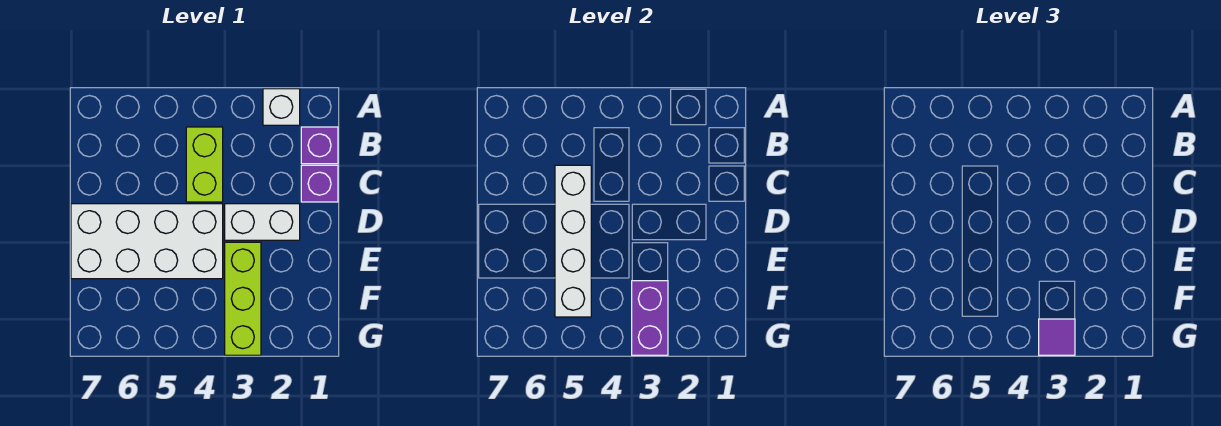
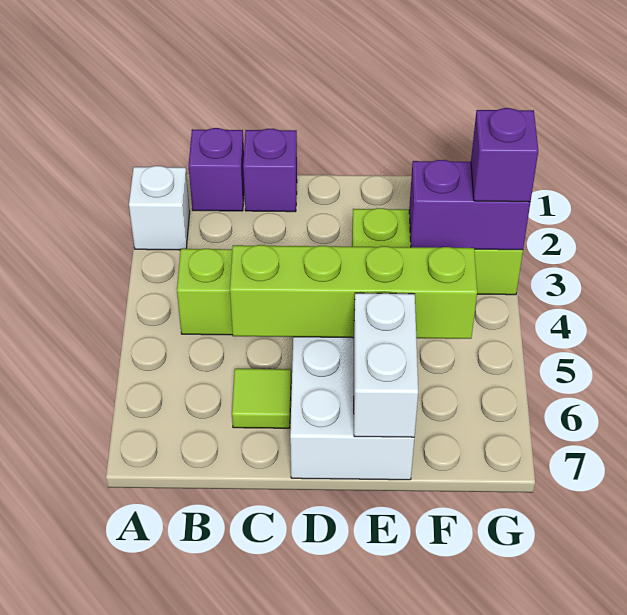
white brick C5:F5 level 2 -> lime brick C5:F5 level 2
none -> lime tile C6 level 1
white brick D2:D3 level 1 -> white brick E6:E7 level 2
purple tile G3 level 3 -> purple brick G3 level 3

